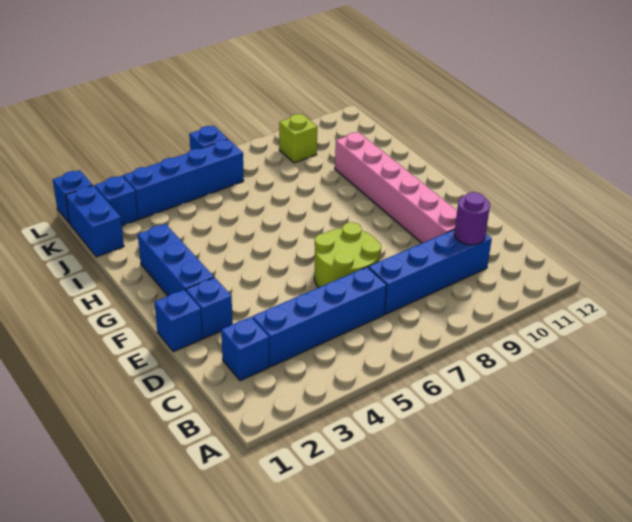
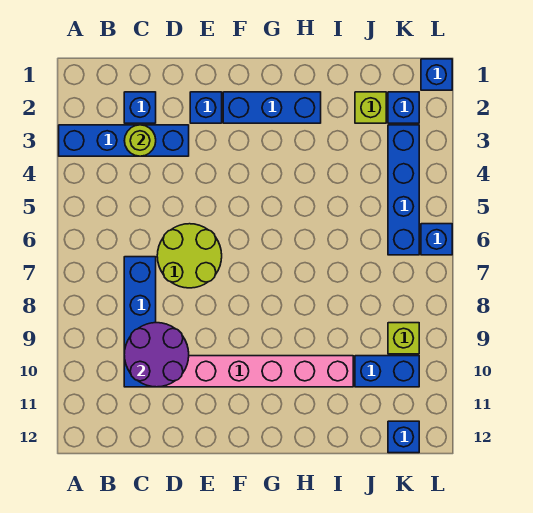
blue brick C3:C6 level 1 -> blue brick A3:D3 level 1
none -> lime round brick C3 level 2
purple round brick C10 level 2 -> purple round brick C9:D10 level 2
blue brick E1 level 1 -> blue brick K12 level 1
blue brick J1:K1 level 1 -> blue brick J10:K10 level 1
none -> lime brick J2 level 1

